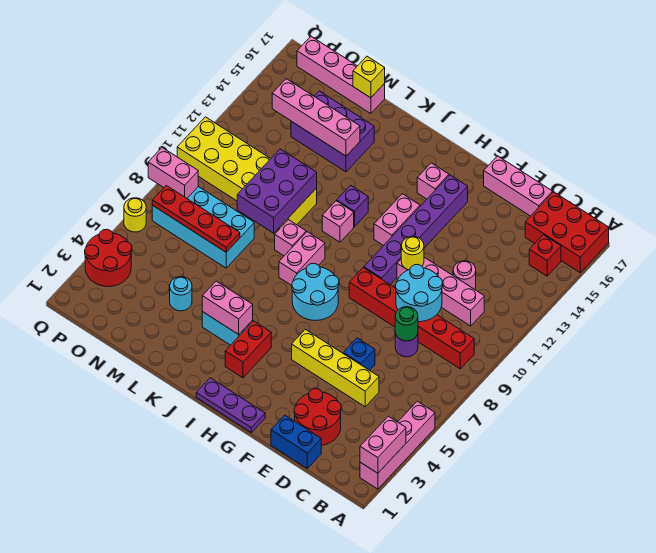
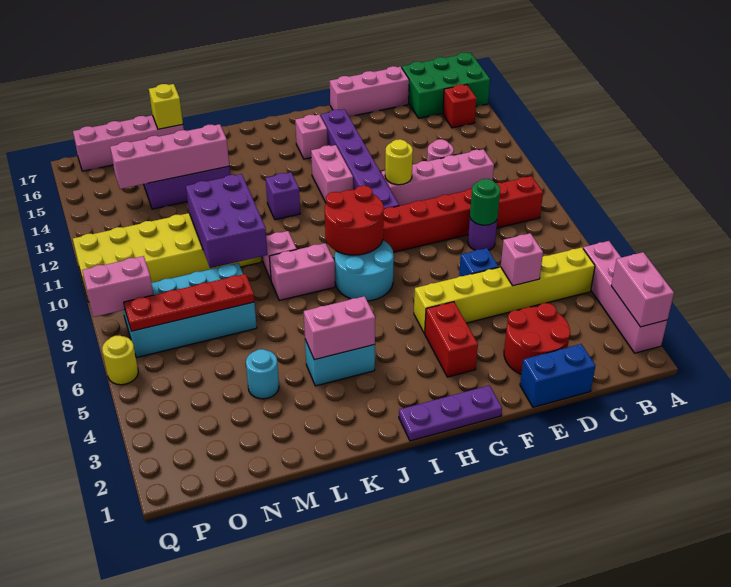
red brick A16:C17 level 1 -> green brick A16:C17 level 1
yellow brick D5:G5 level 1 -> yellow brick B5:G5 level 1
cyan round brick D9:E10 level 2 -> none
red brick I3:I4 level 1 -> red brick G3:G4 level 1
pink brick J8:J9 level 1 -> pink brick J8:K8 level 1
pink brick J11 level 1 -> pink brick D5 level 2
red round brick P3:Q4 level 1 -> red round brick H8:I9 level 2

